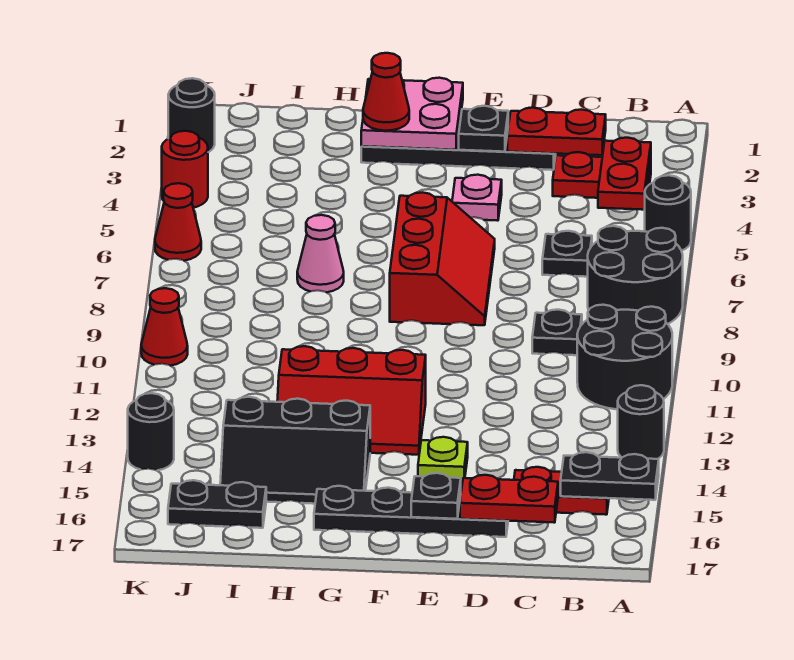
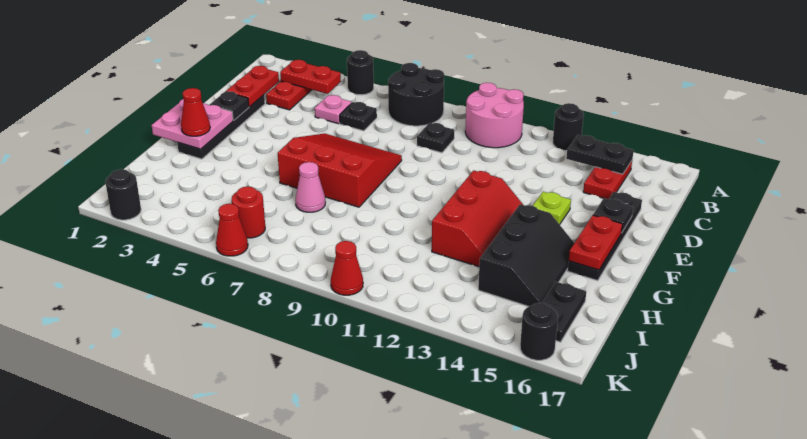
black round brick A10:B11 level 1 -> pink round brick A10:B11 level 1
black plate A15:B15 level 2 -> black plate B14:B15 level 2
red plate C16:D16 level 2 -> red plate F16:G16 level 2
pink plate E4 level 1 -> pink plate C5 level 1
red slope E6:F8 level 1 top F -> red slope E6:G8 level 1 top G
red round brick K4 level 1 -> red round brick J6 level 1
black round brick K14 level 1 -> black round brick K16 level 1

